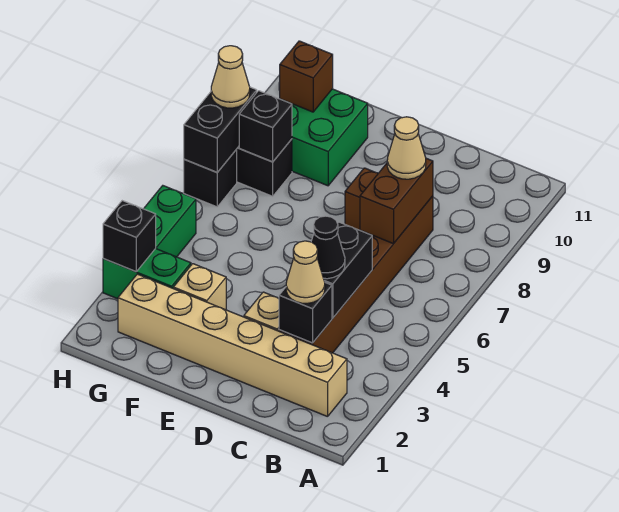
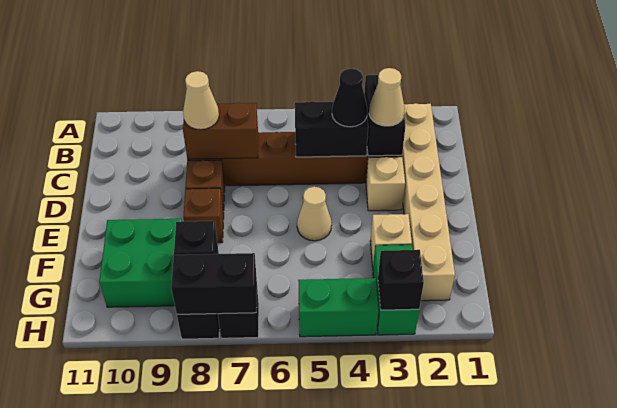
black brick C3 level 2 -> black brick B3:C3 level 2
brown brick G10 level 2 -> brown brick E8 level 1
tan cone H8 level 3 -> tan cone E5 level 1

